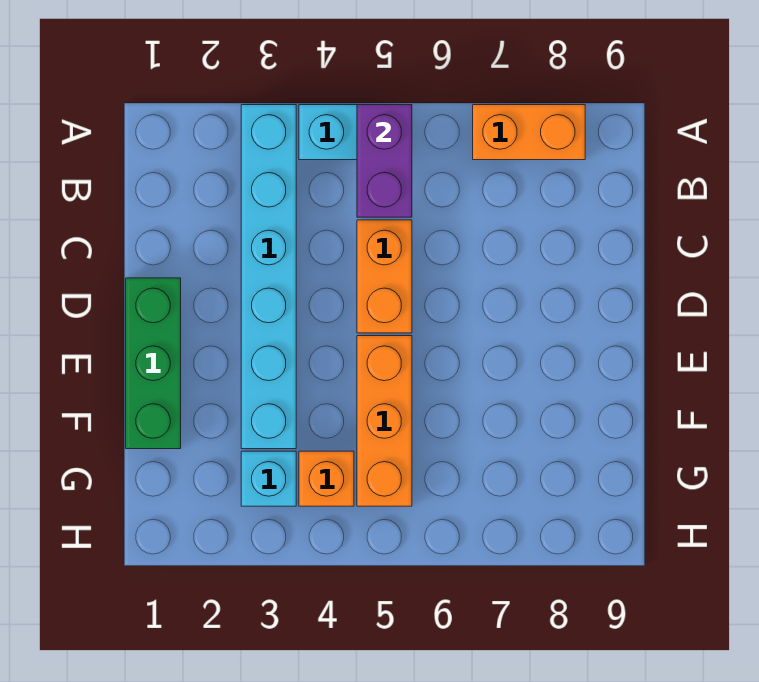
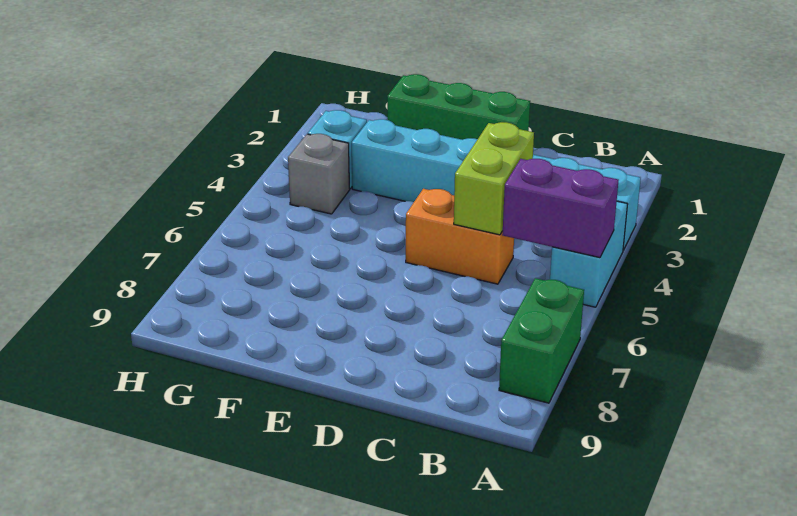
orange brick A7:A8 level 1 -> green brick A7:A8 level 1
none -> lime brick C4:C5 level 2
orange brick E5:G5 level 1 -> none
orange brick G4 level 1 -> grey brick G4 level 1

